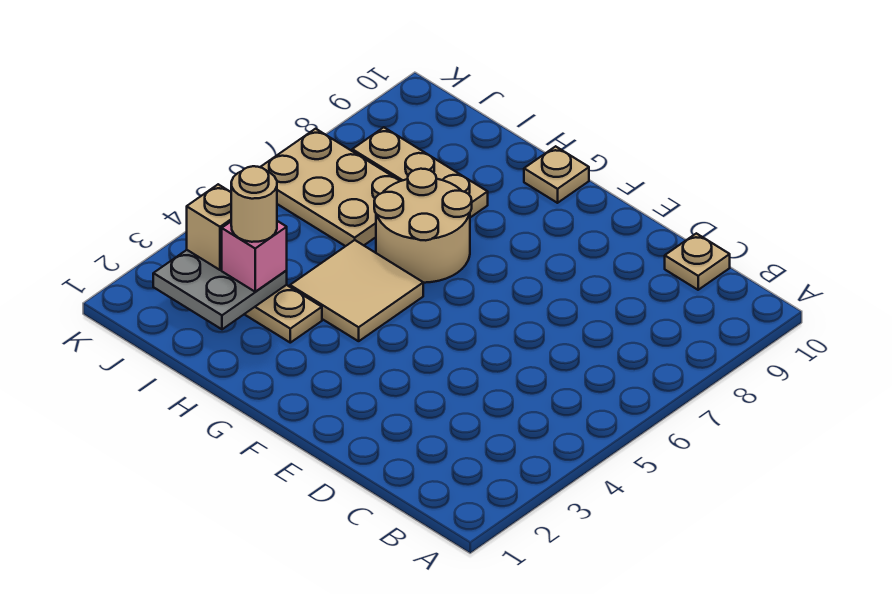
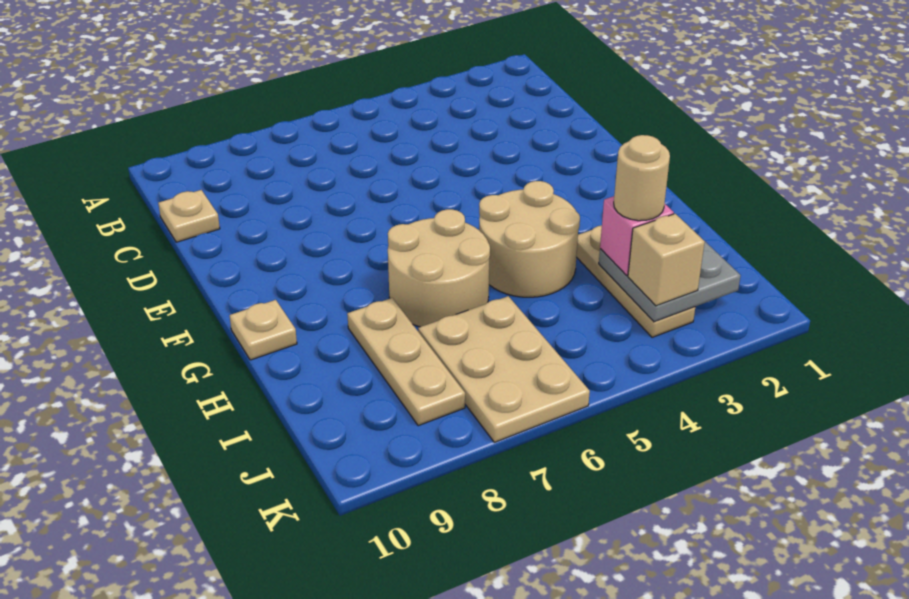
tan tile G4:H5 level 1 -> tan round brick G4:H5 level 1

